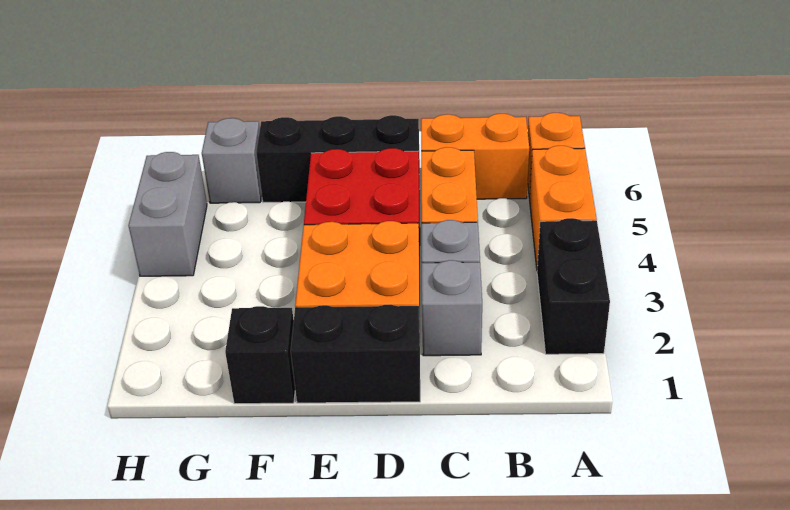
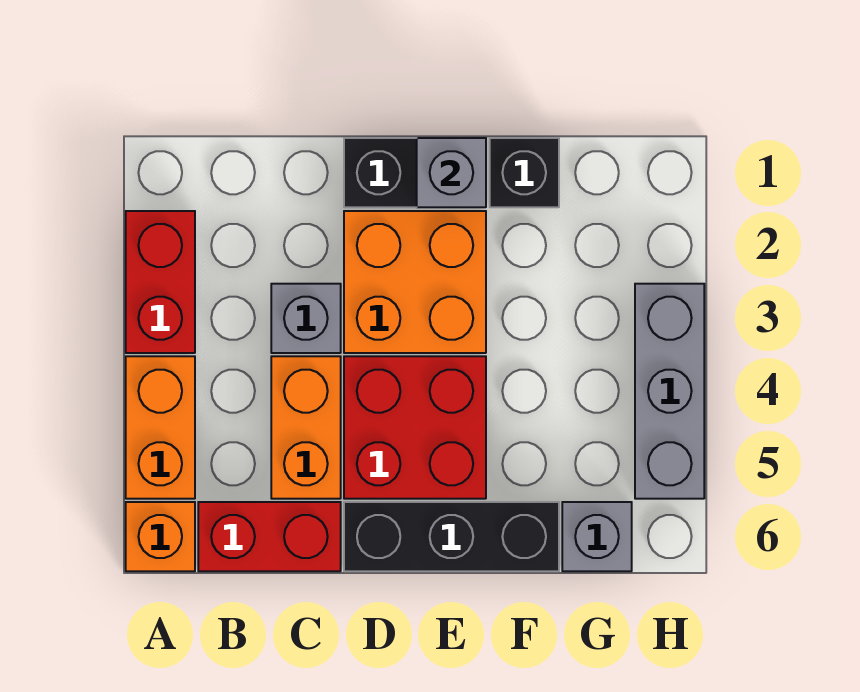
black brick A2:A3 level 1 -> red brick A2:A3 level 1
orange brick B6:C6 level 1 -> red brick B6:C6 level 1
grey brick C2 level 1 -> grey brick E1 level 2
grey brick H4:H5 level 1 -> grey brick H3:H5 level 1

